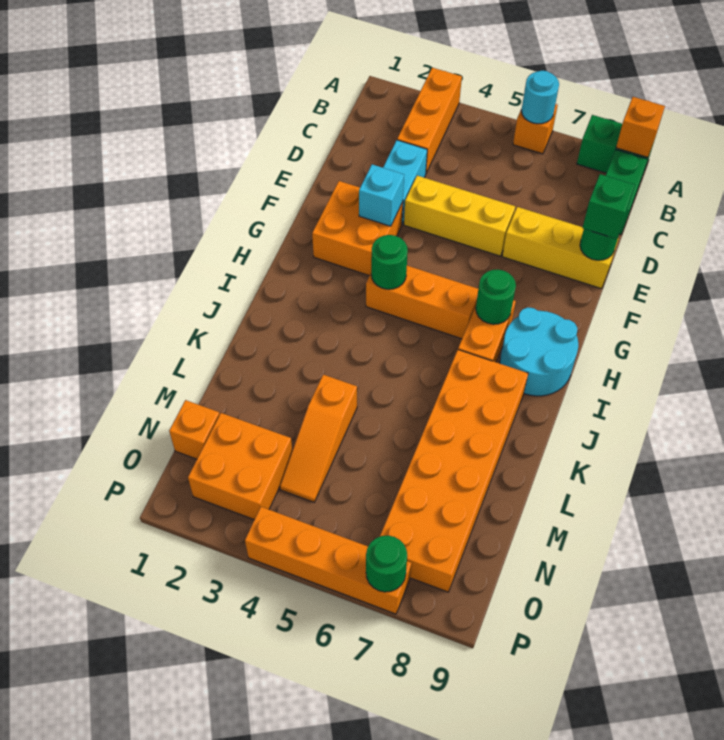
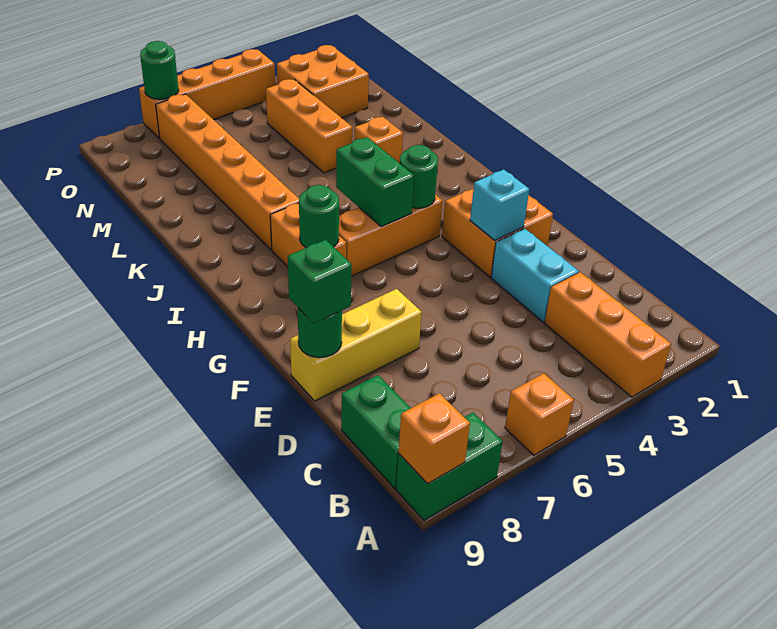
cyan round brick A6 level 2 -> none
yellow brick E4:E6 level 1 -> none
none -> green brick H5:I5 level 2
cyan round brick H8:I9 level 1 -> none
orange brick J7:O8 level 1 -> orange brick J7:O7 level 1
orange slope L4:N4 level 1 top L -> orange brick L4:N4 level 1
orange brick N1 level 1 -> orange brick K3 level 1

